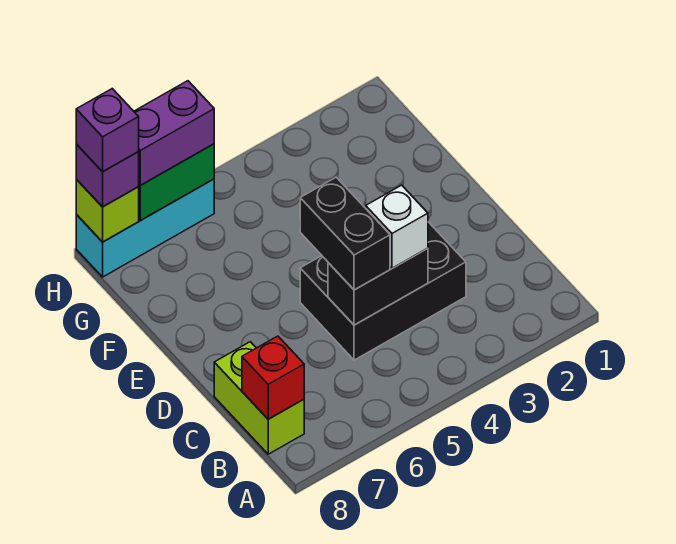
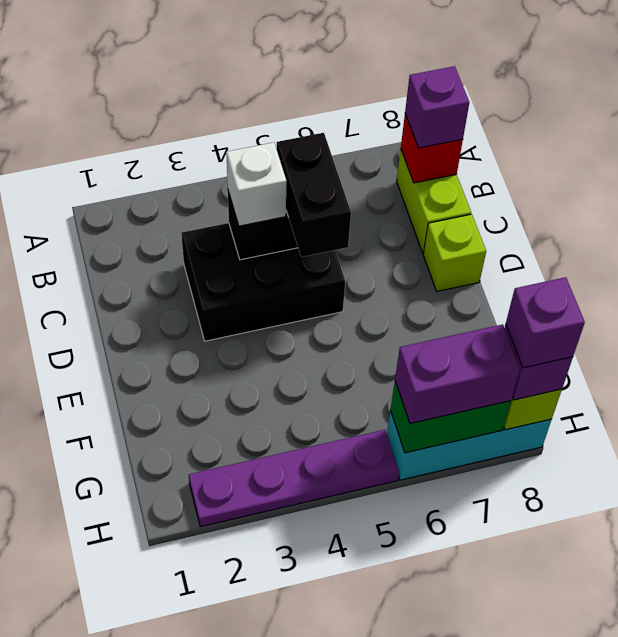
none -> purple brick B8 level 3
none -> lime brick D8 level 1
none -> purple plate H2:H5 level 1

